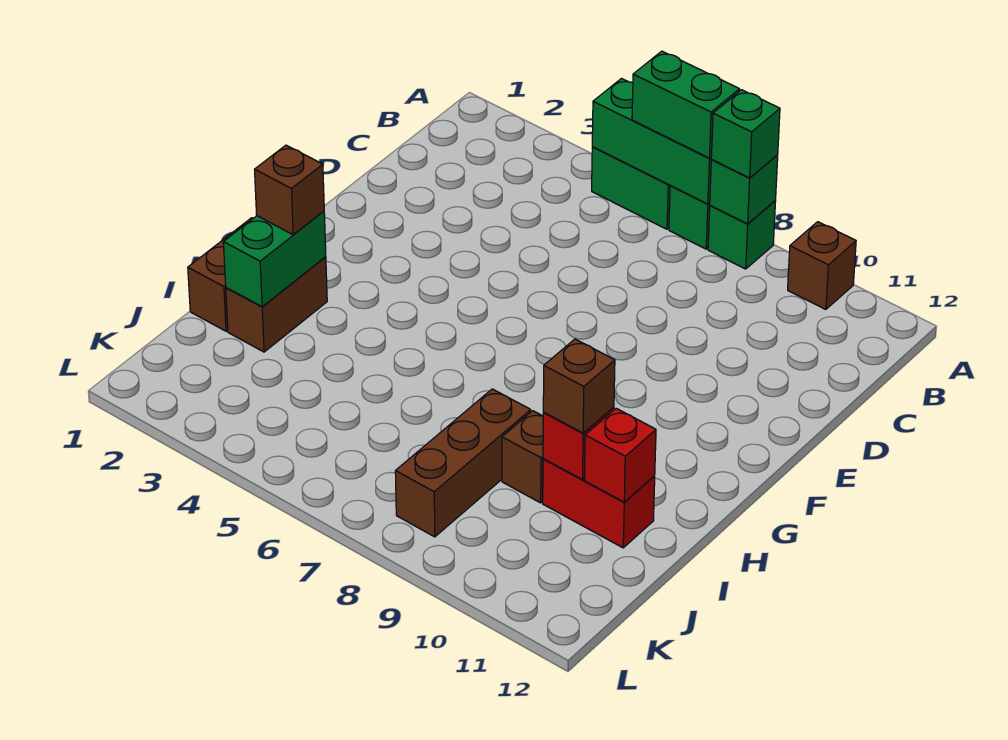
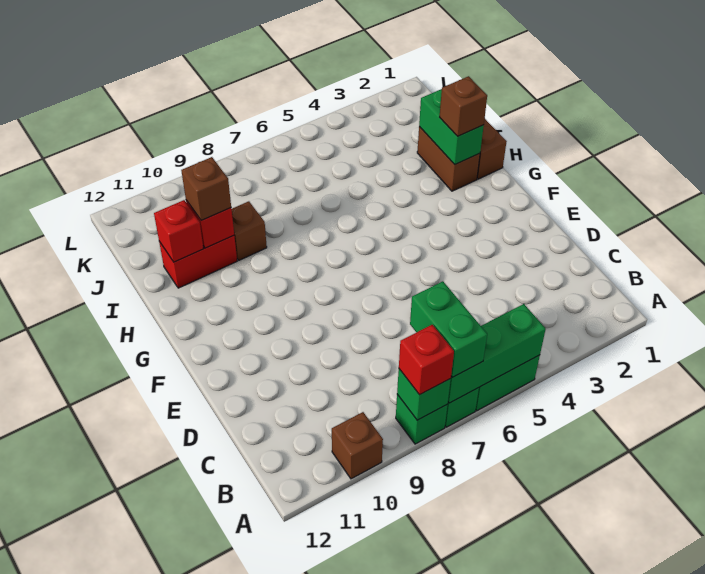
green brick A6:A7 level 3 -> green brick A7:B7 level 3
green brick A8 level 3 -> red brick A8 level 3
brown brick I8:K8 level 1 -> none

